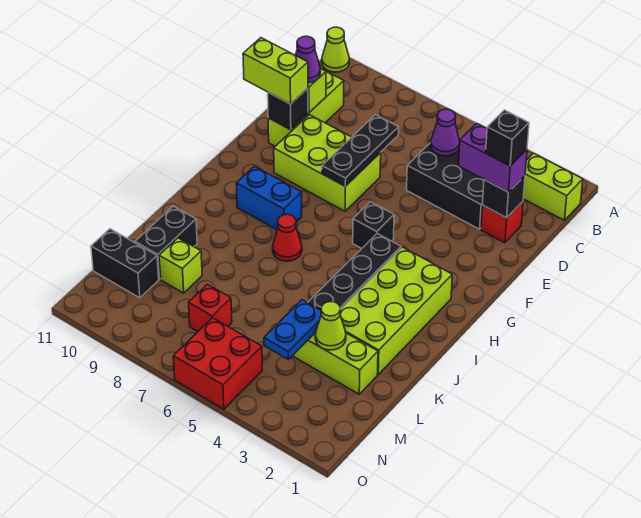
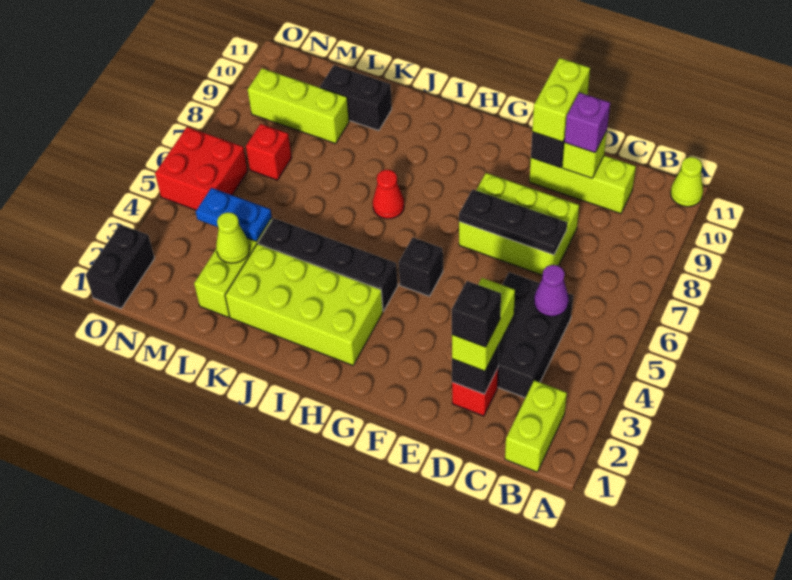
purple brick D2:D3 level 3 -> lime brick D2:D3 level 3
purple cone D10 level 3 -> purple brick D10 level 3
lime brick E7:F9 level 1 -> lime brick D7:F8 level 1
blue brick H8:H9 level 1 -> none
lime brick L9 level 1 -> lime brick L9:N9 level 1
black brick M10:M11 level 1 -> black brick O1:O2 level 1

